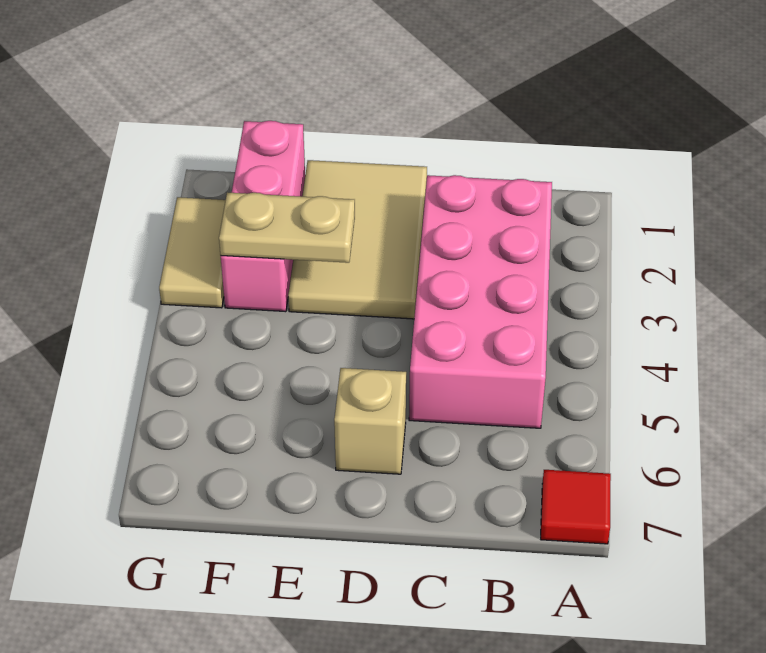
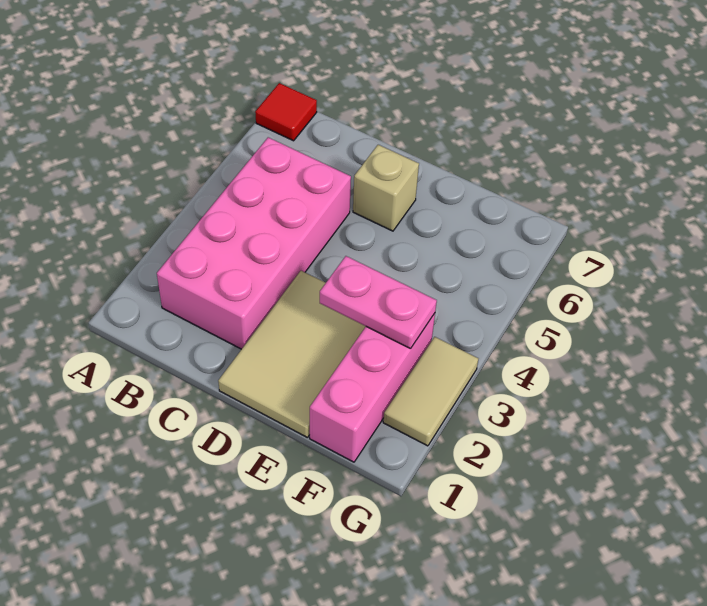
tan plate E3:F3 level 2 -> pink plate E3:F3 level 2

